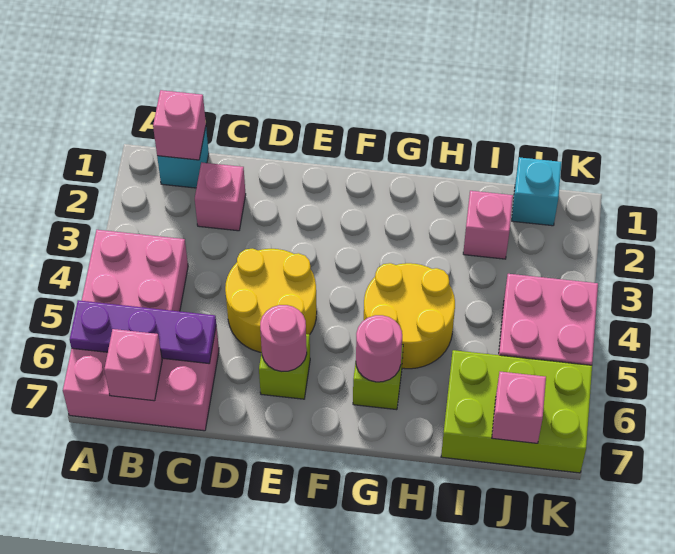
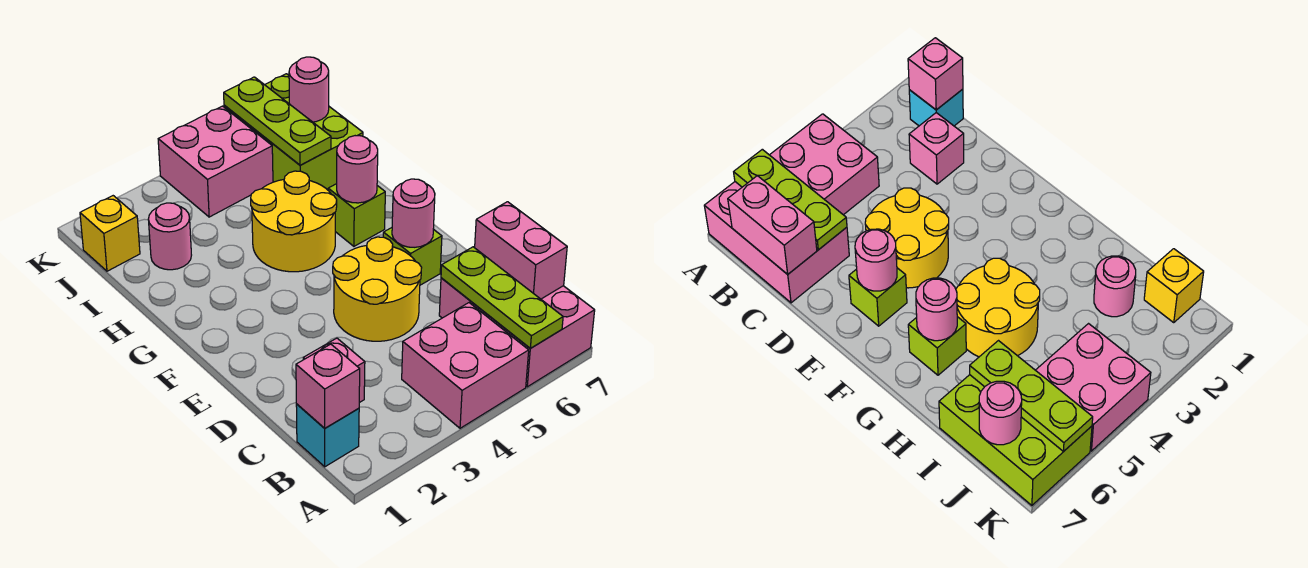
purple plate A6:C6 level 2 -> lime plate A6:C6 level 2
pink brick B7 level 2 -> pink brick B7:C7 level 2
pink brick I2 level 1 -> pink round brick I2 level 1
none -> lime plate I6:K6 level 2
cyan brick J1 level 1 -> yellow brick J1 level 1
pink brick J7 level 2 -> pink round brick J7 level 2

